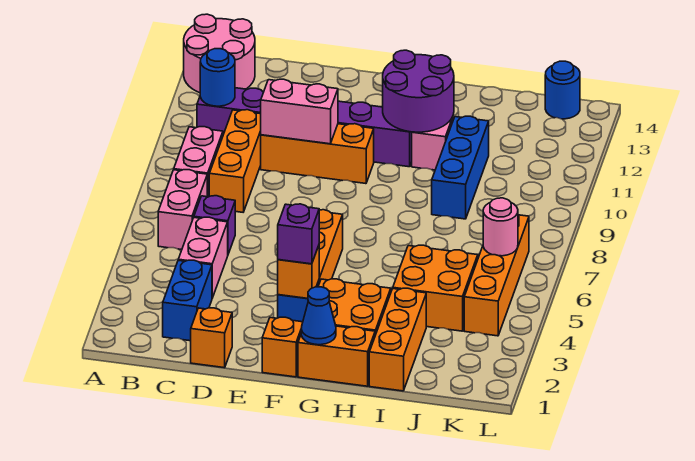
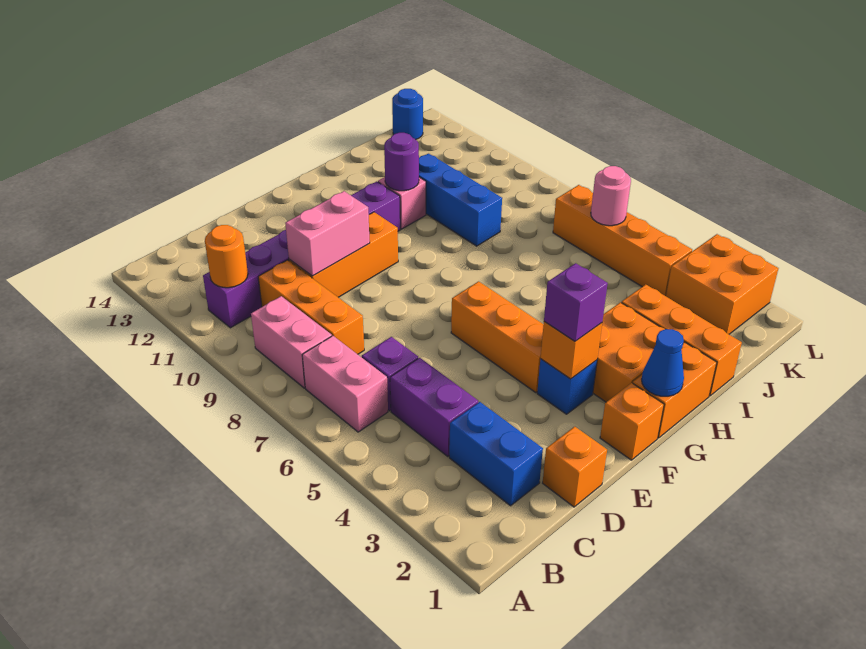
pink round brick A13:B14 level 1 -> none
blue round brick B11 level 2 -> orange round brick B11 level 2
pink brick C4:C5 level 1 -> purple brick C4:C5 level 1
purple round brick G11:H12 level 2 -> purple round brick H11 level 2
orange brick I4:J5 level 1 -> orange brick K2:L3 level 1

